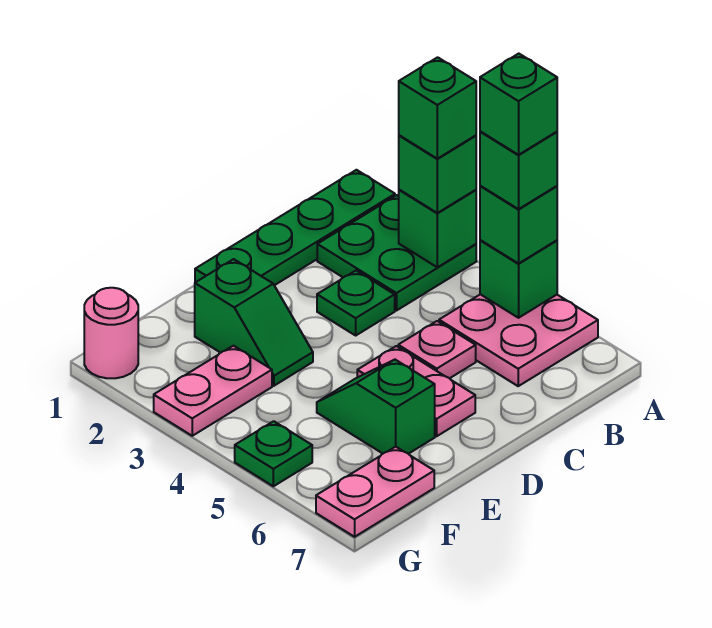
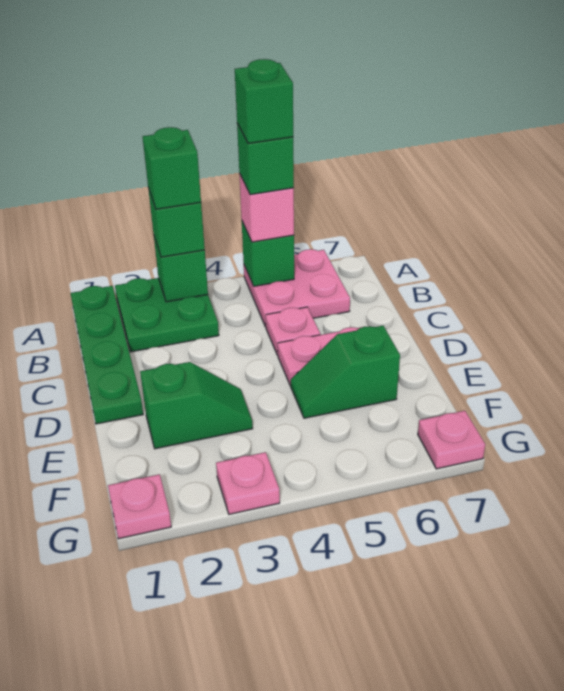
green brick A5 level 3 -> pink brick A5 level 3
green plate C3 level 1 -> none
pink plate F3:G3 level 1 -> pink plate G3 level 1
pink plate F7:G7 level 1 -> pink plate G7 level 1
pink round brick G1 level 1 -> pink plate G1 level 1
green plate G5 level 1 -> none

